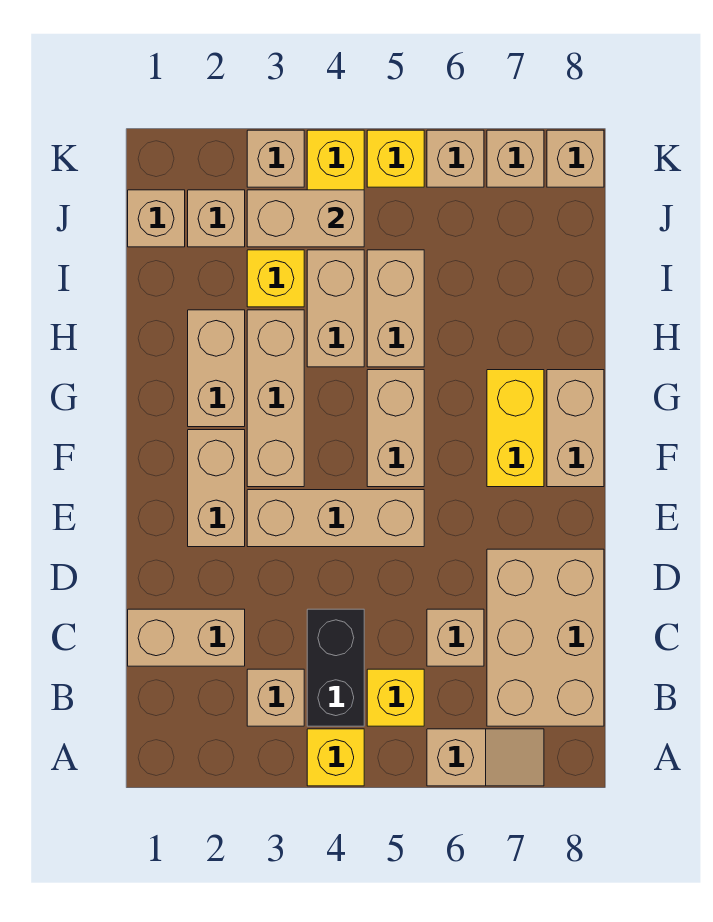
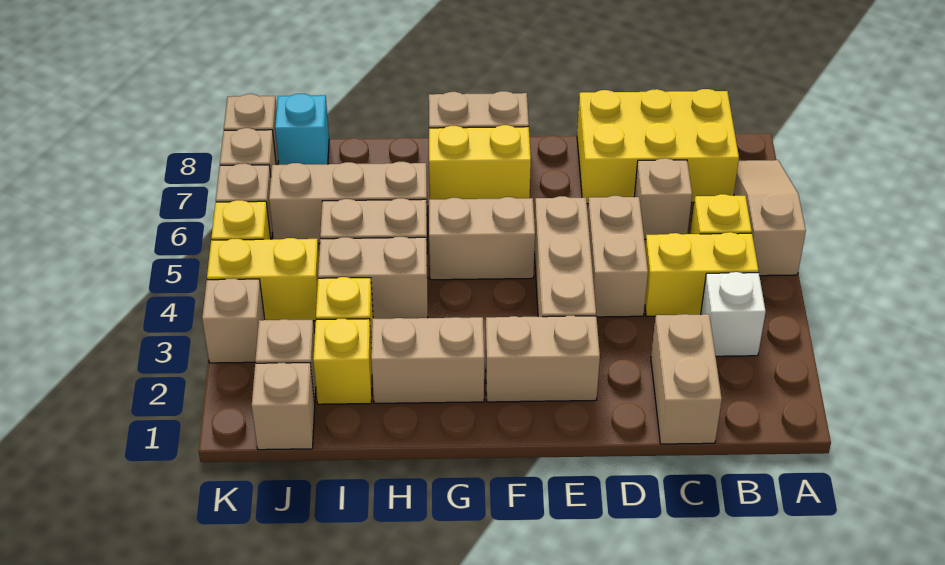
yellow brick A4 level 1 -> yellow brick I2 level 1
tan slope A6:A7 level 1 top 6 -> tan slope A5:A7 level 1 top 5
tan brick B3 level 1 -> white brick B3 level 1
black brick B4:C4 level 1 -> yellow brick B4:C4 level 1
tan brick B7:D8 level 1 -> yellow brick B7:D8 level 1
tan brick F3:H3 level 1 -> tan brick H6:J6 level 1
tan brick J3:J4 level 2 -> tan brick D4:D5 level 1
none -> cyan brick J8 level 1

